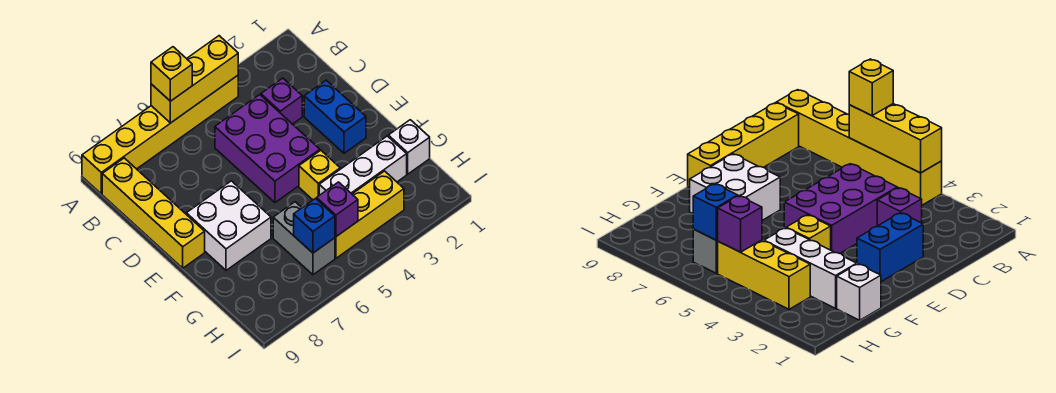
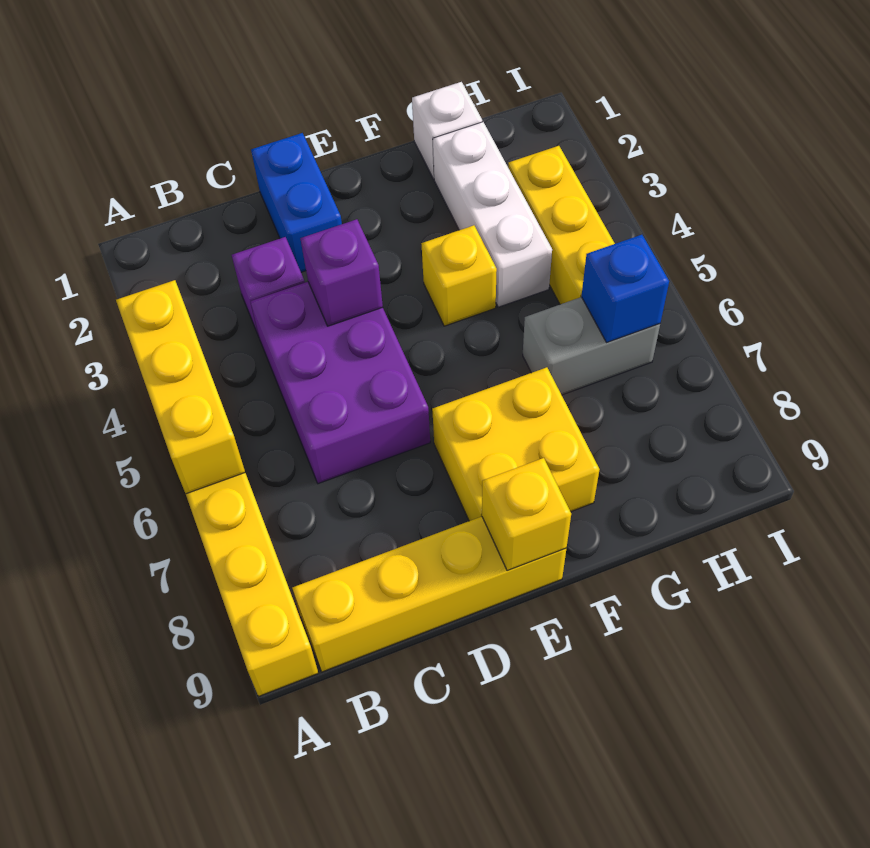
yellow brick A6 level 3 -> yellow brick E9 level 2
purple brick C4:E5 level 1 -> purple brick C4:D6 level 1
blue brick D2:E2 level 1 -> blue brick D1:D2 level 1
white brick E7:F8 level 1 -> yellow brick E7:F8 level 1
purple brick H5 level 2 -> purple brick D4 level 2

